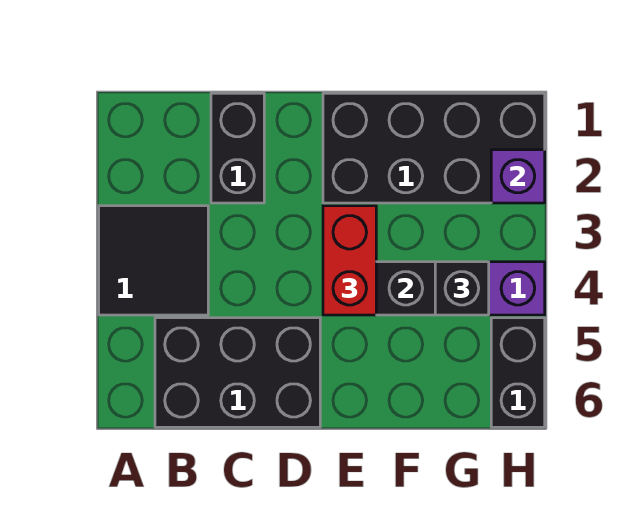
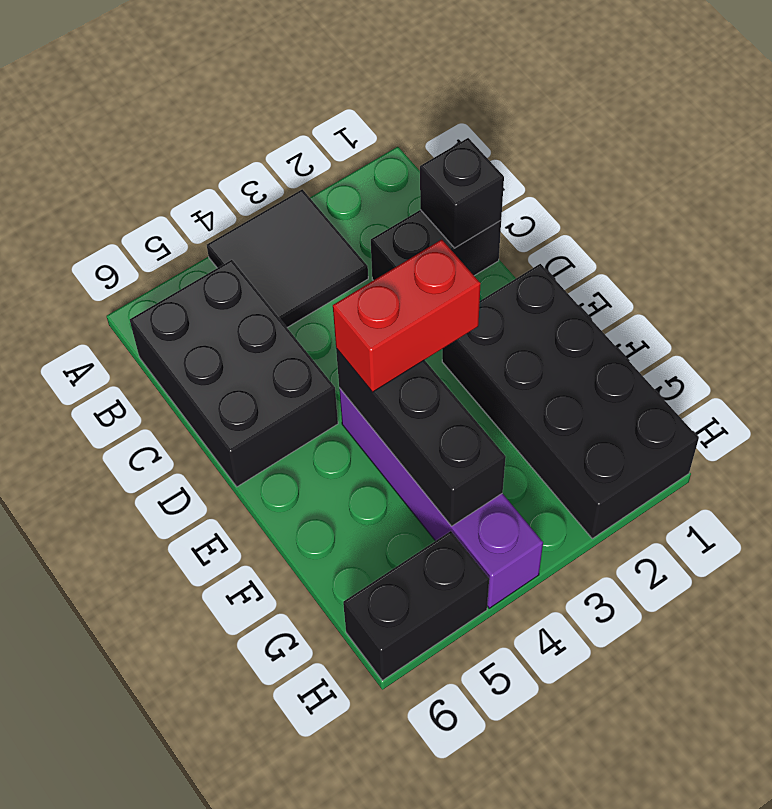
black brick G4 level 3 -> black brick C1 level 2
purple brick H2 level 2 -> none

